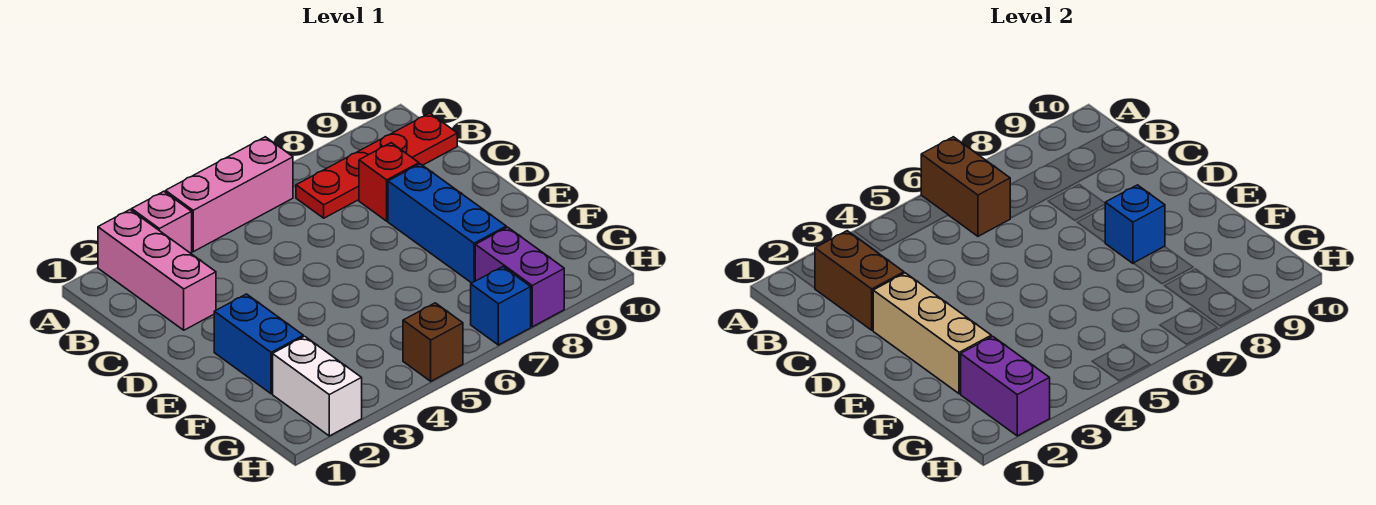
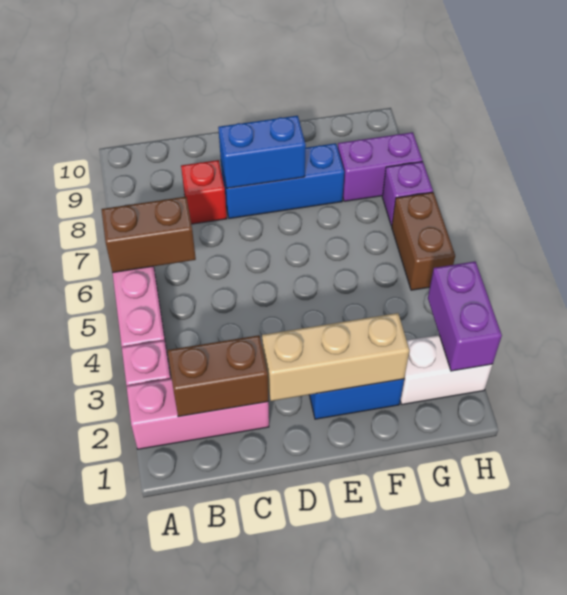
red plate B7:B10 level 1 -> none
blue brick E8 level 2 -> blue brick D8:E8 level 2
purple brick G2:H2 level 2 -> purple brick H2:H3 level 2
brown brick H5 level 1 -> brown brick H5:H6 level 1
blue brick H7 level 1 -> purple brick H7 level 1

